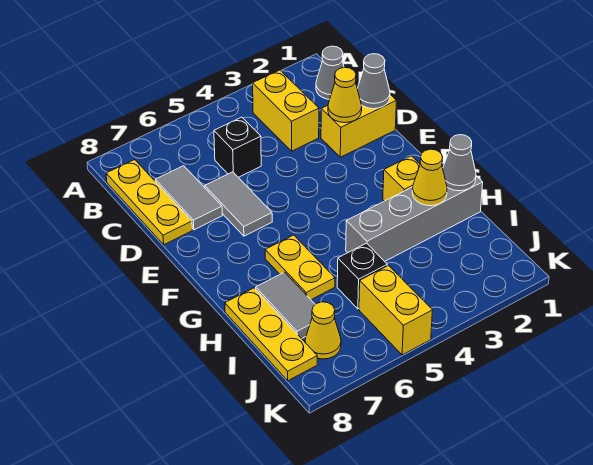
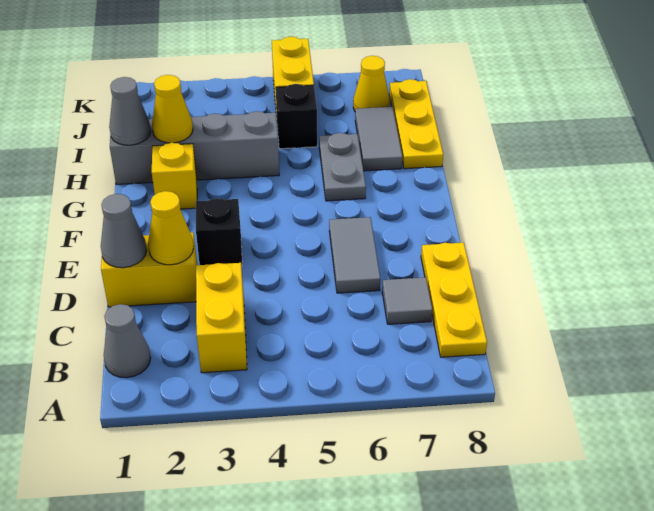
black brick C5 level 1 -> black brick E3 level 1
grey tile C7:D7 level 1 -> grey tile C7 level 1
yellow plate G6:H6 level 1 -> grey plate G6:H6 level 1

